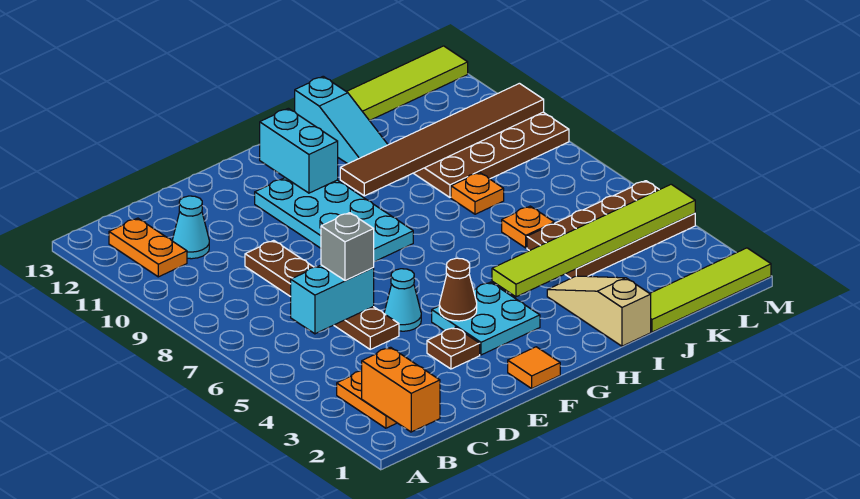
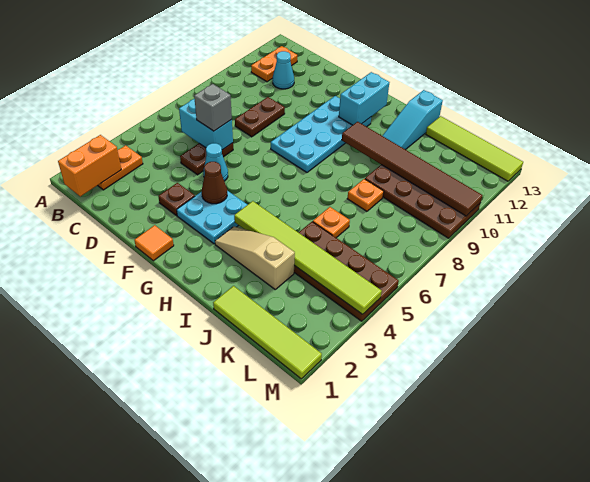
tan slope I1:I3 level 1 top 1 -> tan slope H3:J3 level 1 top J

